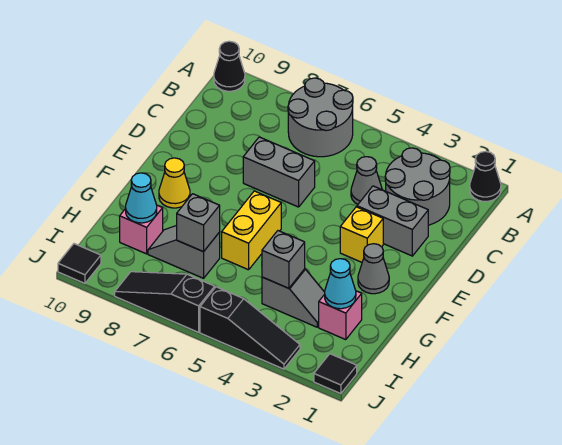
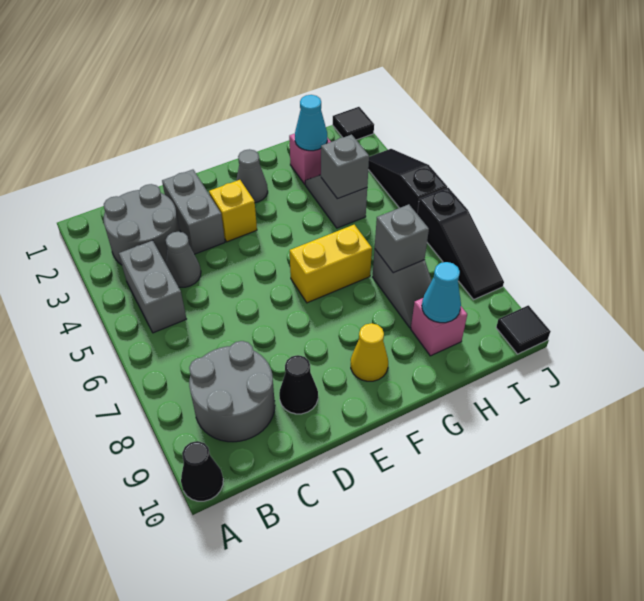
black cone A1 level 1 -> black cone D9 level 1
grey round brick A6:B7 level 1 -> grey round brick B8:C9 level 1
grey brick D6:D7 level 1 -> grey brick B4:B5 level 1

